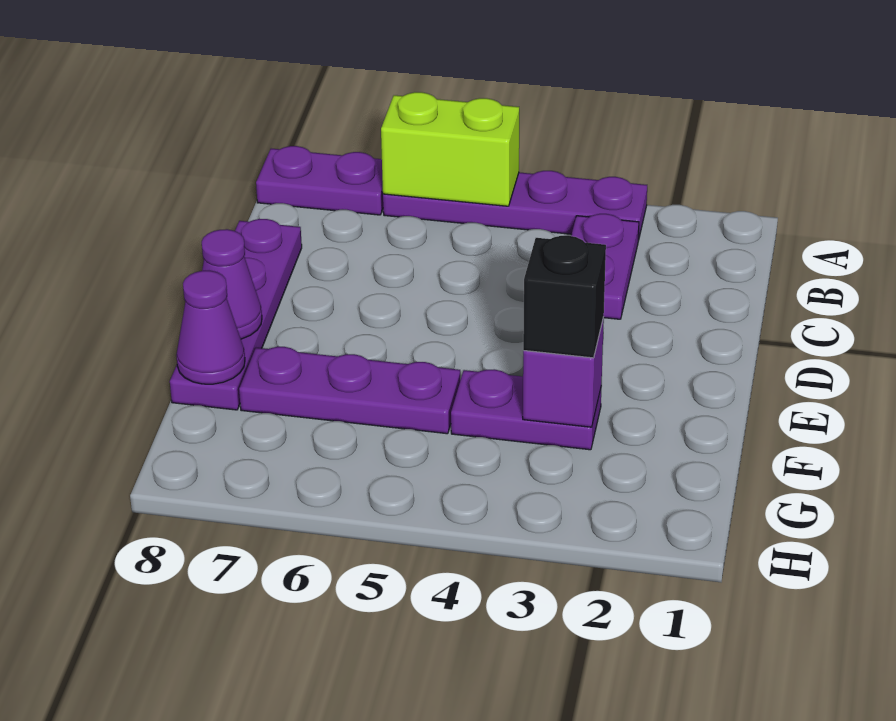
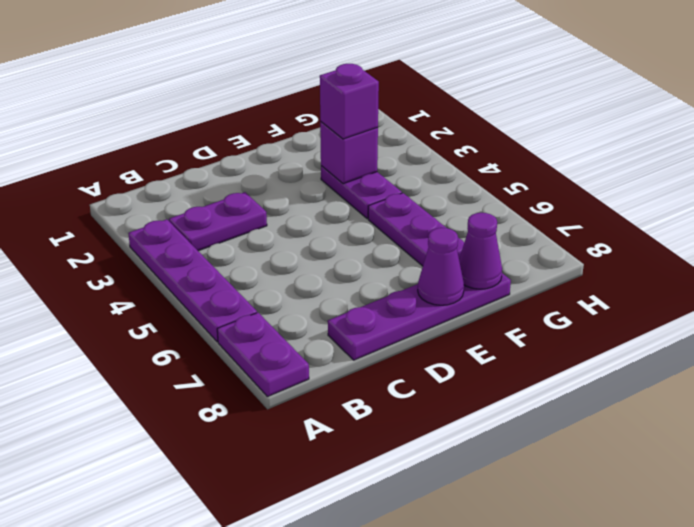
lime brick A5:A6 level 2 -> none
black brick F3 level 3 -> purple brick F3 level 3

